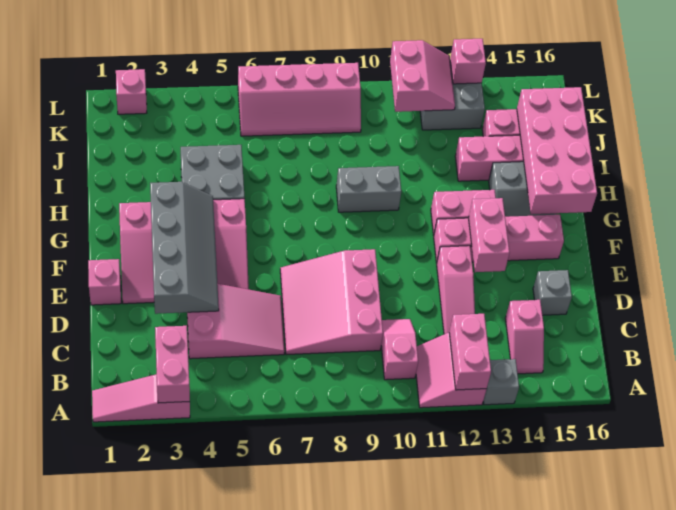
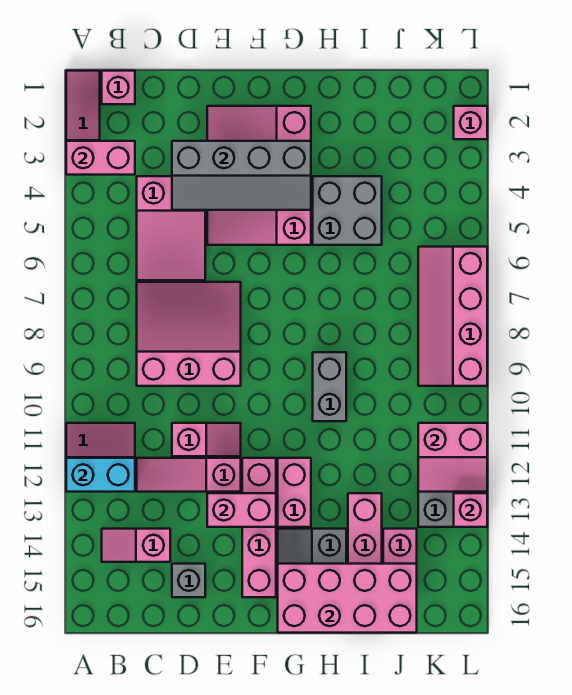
pink brick A12:B12 level 2 -> cyan brick A12:B12 level 2
grey brick A13 level 1 -> none
pink slope B10:C10 level 1 top B -> pink slope D11:E11 level 1 top D
pink brick E1 level 1 -> pink brick B1 level 1

